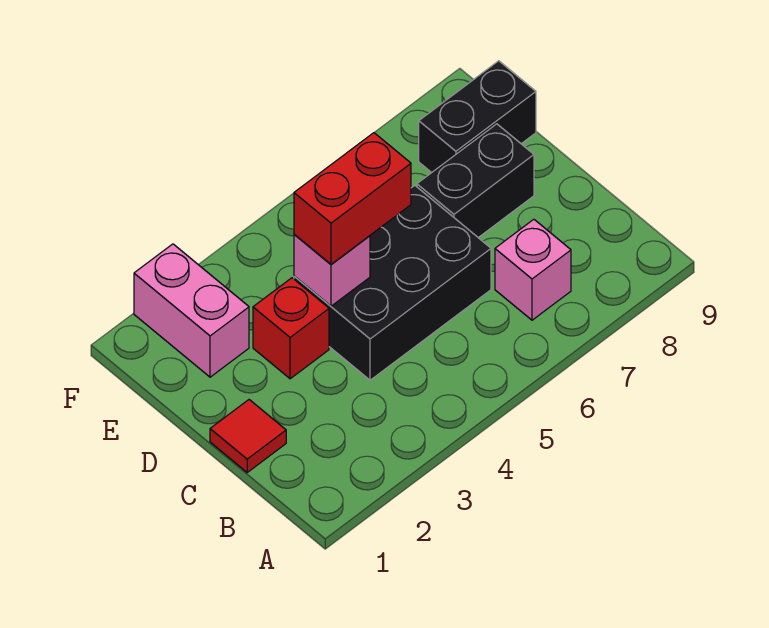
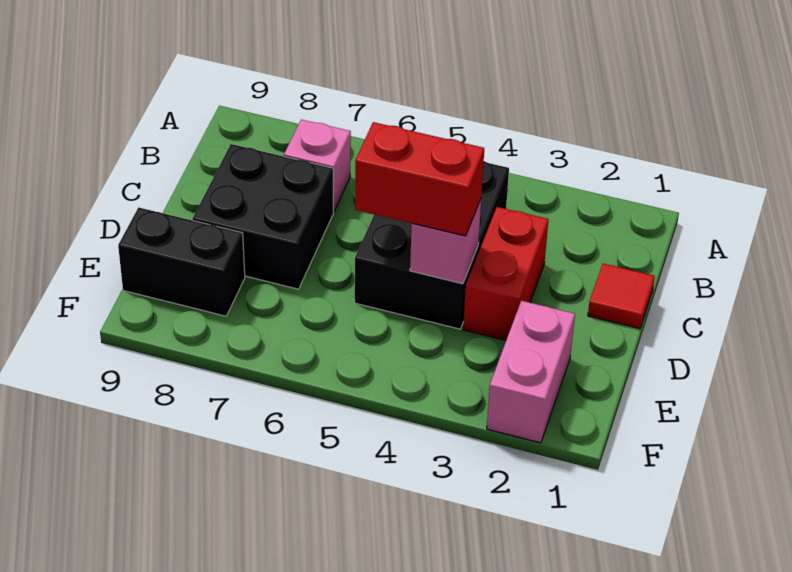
black brick C4:D6 level 1 -> black brick B4:D5 level 1
red brick D3 level 1 -> red brick C3:D3 level 1
black brick D7:D8 level 1 -> black brick C7:D8 level 1

